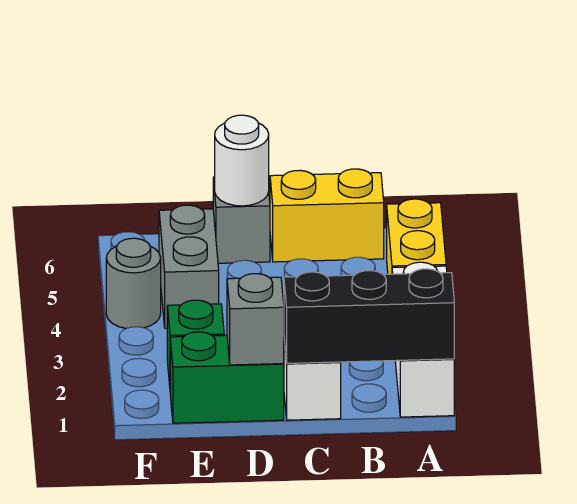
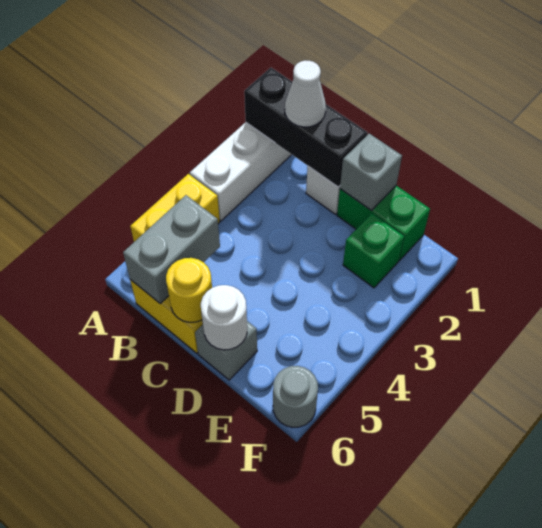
none -> white cone B1 level 3
none -> yellow round brick C6 level 2
grey brick E4:E5 level 1 -> grey brick B5:B6 level 2
grey round brick F4 level 1 -> grey round brick F6 level 1

